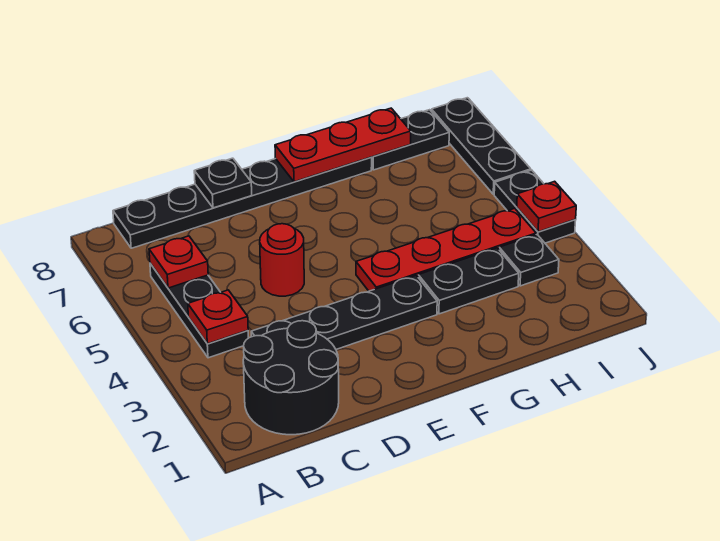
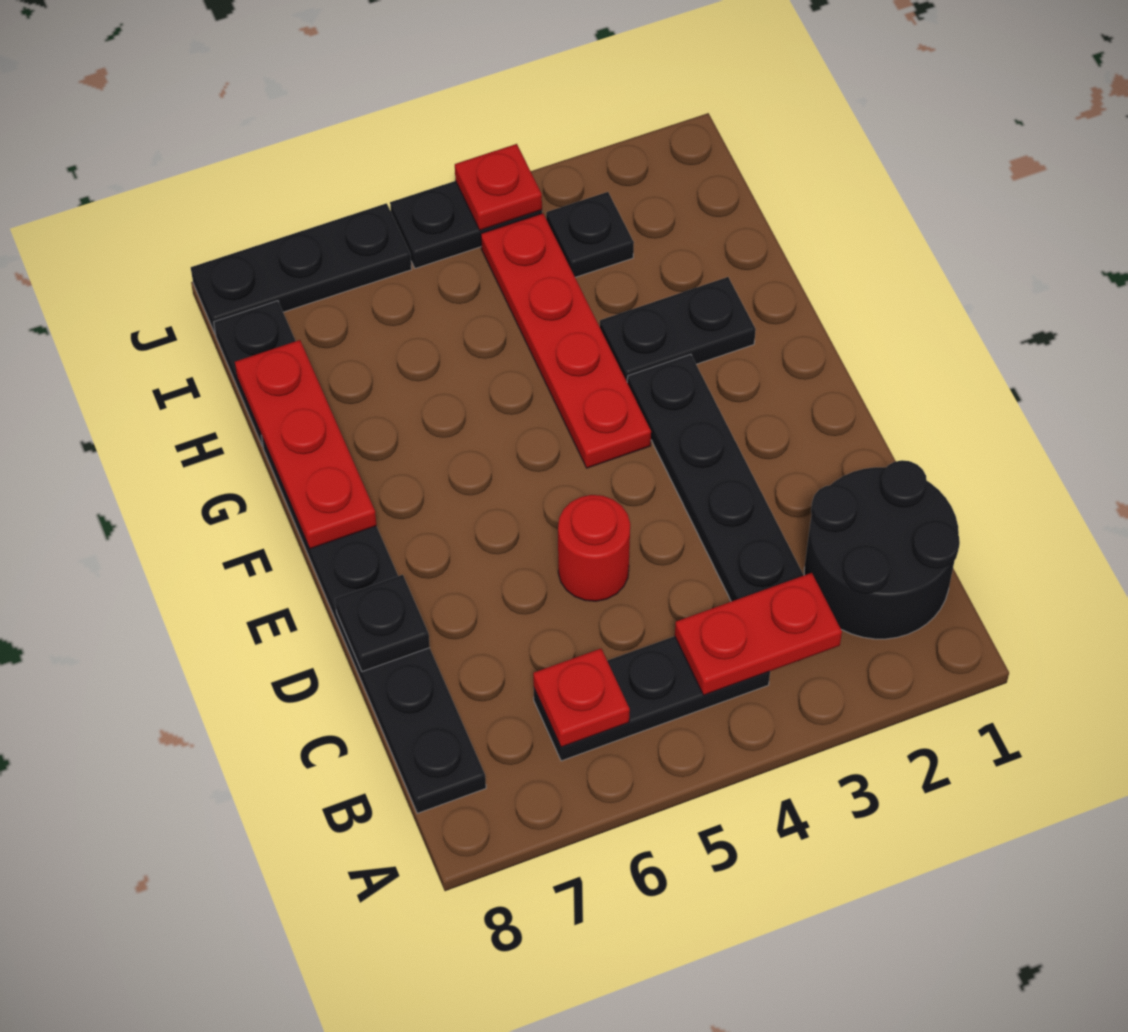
red plate B4 level 2 -> red plate B3:B4 level 2
black plate G3:H3 level 1 -> black plate G2:G3 level 1

